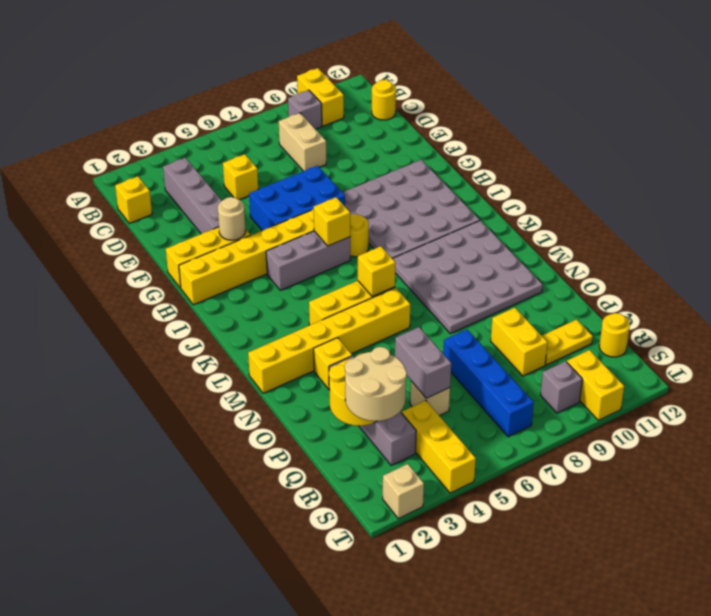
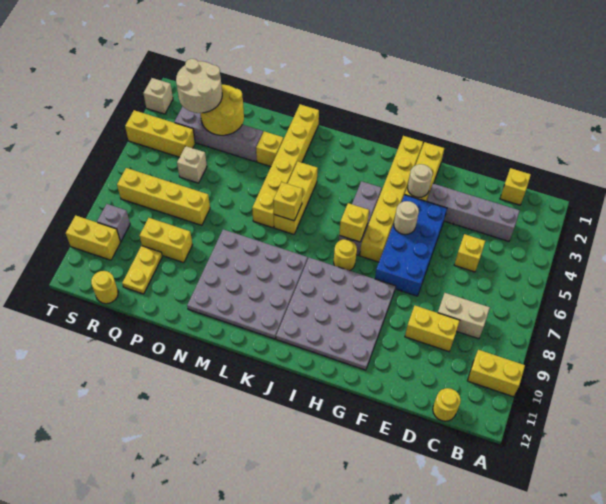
grey brick B9 level 1 -> none
none -> yellow brick D9:E9 level 1
blue brick F5:G7 level 1 -> blue brick F4:G7 level 1
none -> tan round brick G5 level 2
grey brick P5:Q5 level 2 -> none
blue brick P7:S7 level 1 -> yellow brick P7:S7 level 1

